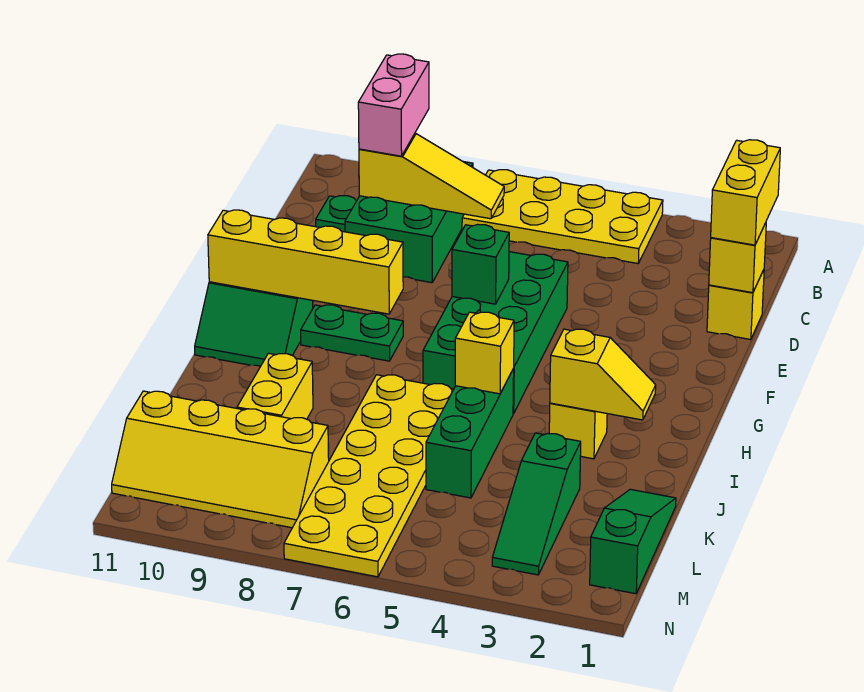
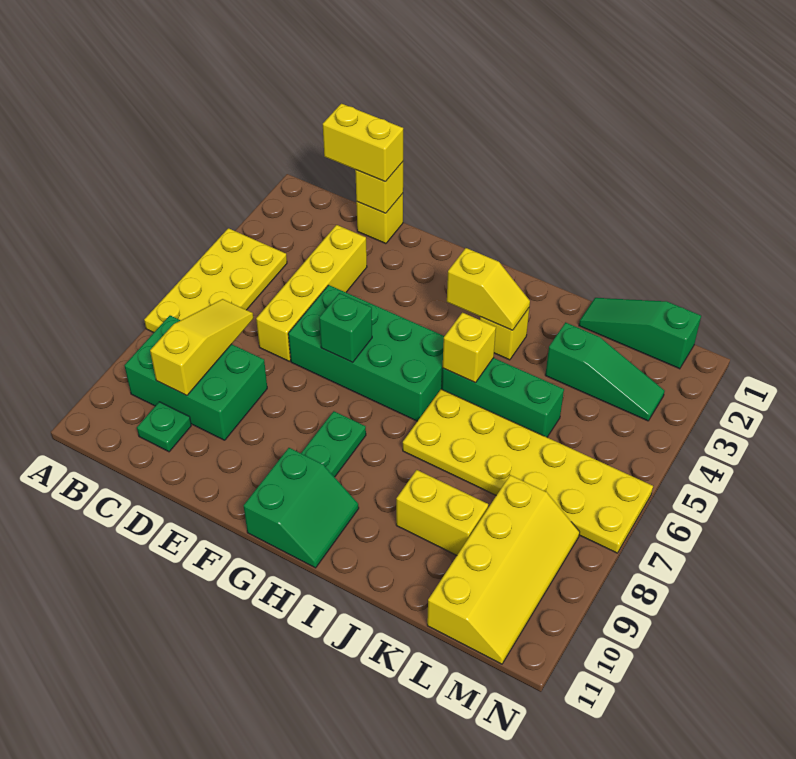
pink brick B9:C9 level 3 -> none
yellow brick G8:G11 level 2 -> yellow brick D3:D6 level 1
yellow slope I2:I3 level 2 top 3 -> yellow slope H3:I3 level 2 top H

